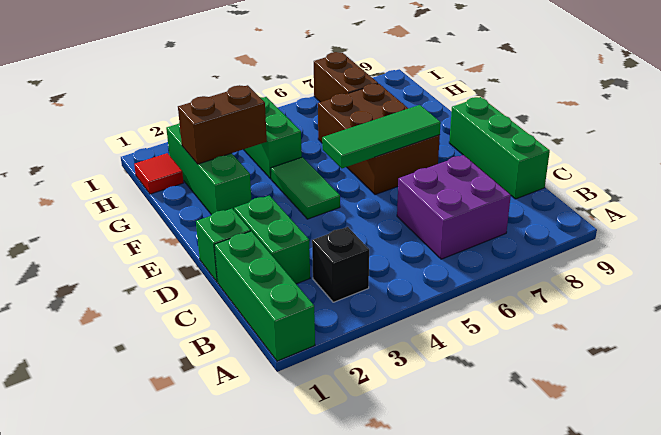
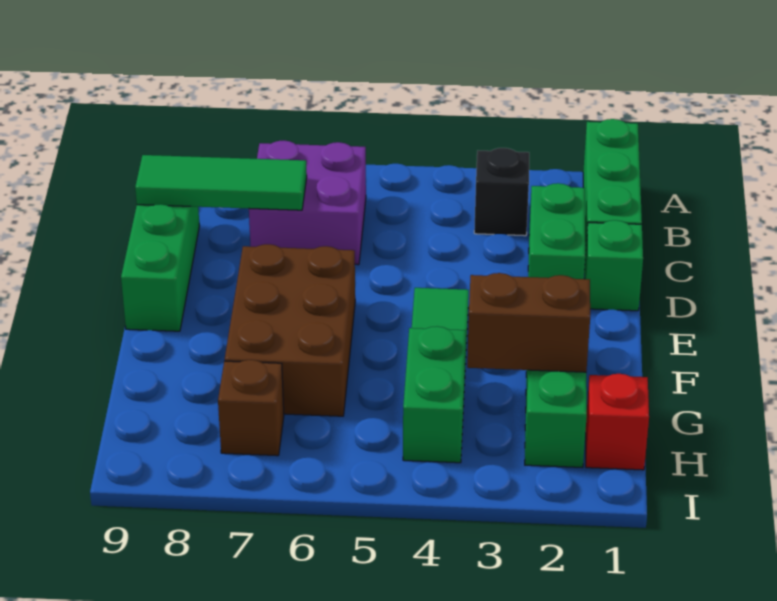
green tile E5:E7 level 2 -> green tile C7:C9 level 2
red tile H1 level 1 -> red brick H1 level 1
brown brick H7:I7 level 1 -> brown brick H7 level 1

